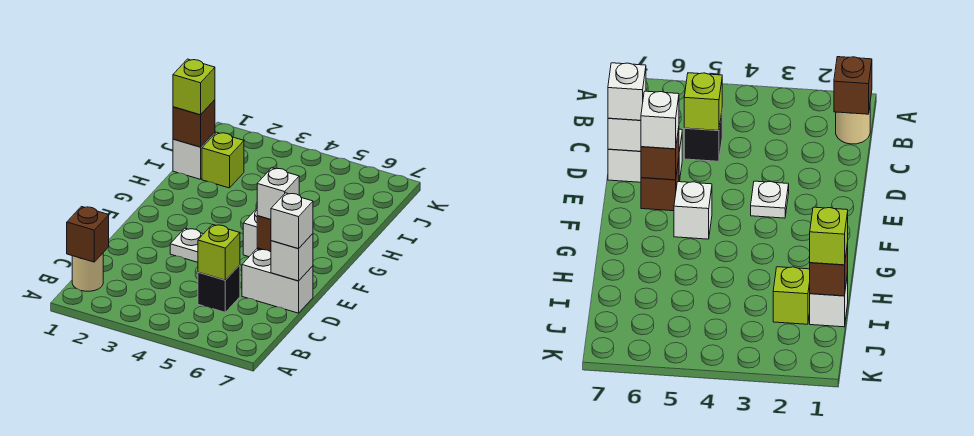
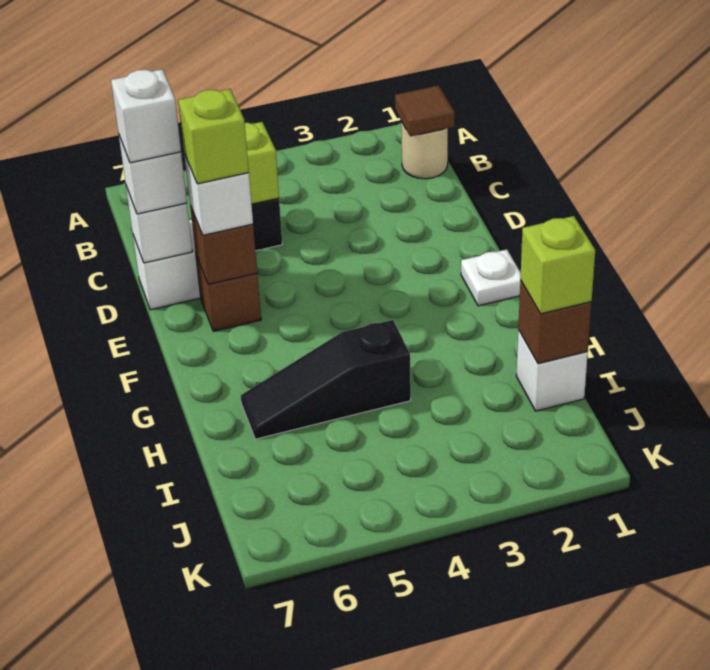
brown brick B1 level 2 -> brown tile B1 level 2
white plate E3 level 1 -> white plate F1 level 1
white brick F5 level 1 -> white brick D7 level 4
none -> black slope H4:H6 level 1 top 4
lime brick I2 level 1 -> lime brick E6 level 4

